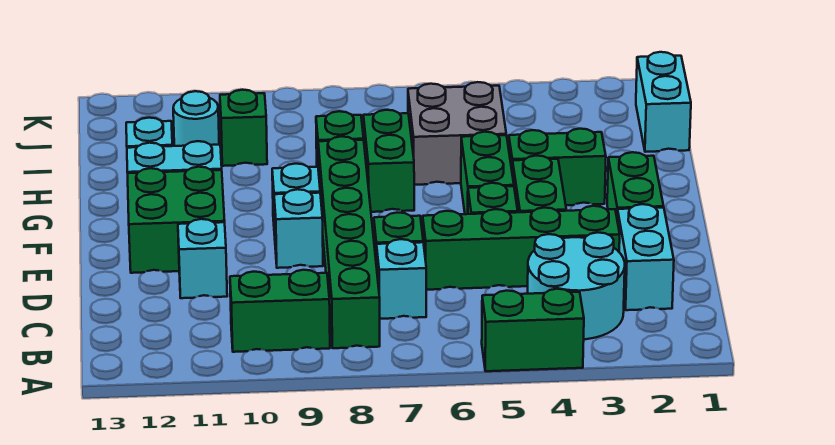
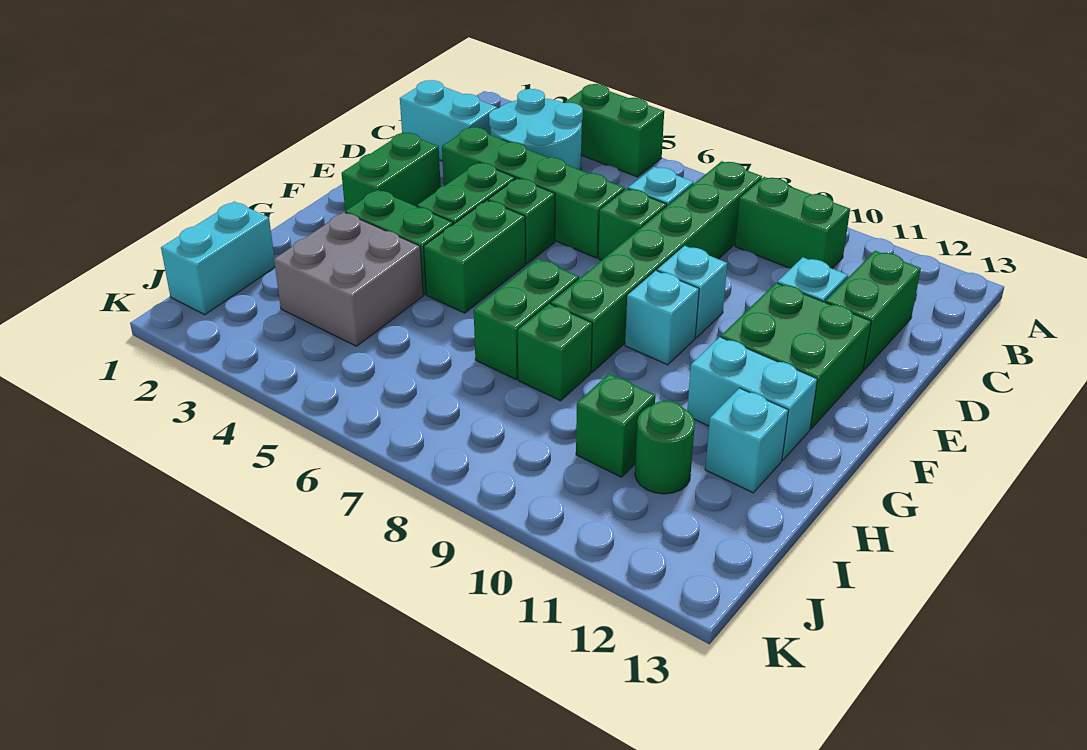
cyan brick C2:D2 level 1 -> cyan brick C1:C2 level 1
none -> green brick C12:D12 level 1
grey brick H5:I6 level 1 -> grey brick H3:I4 level 1
cyan round brick I11 level 1 -> green round brick I11 level 1

